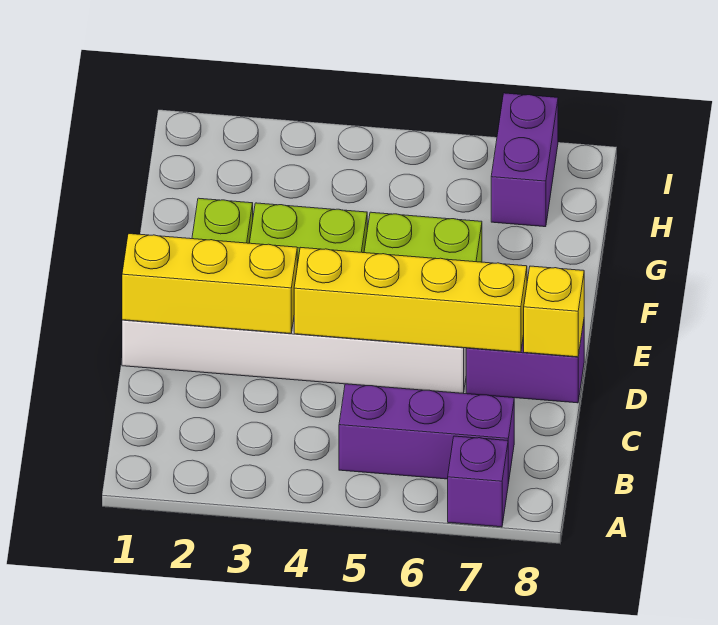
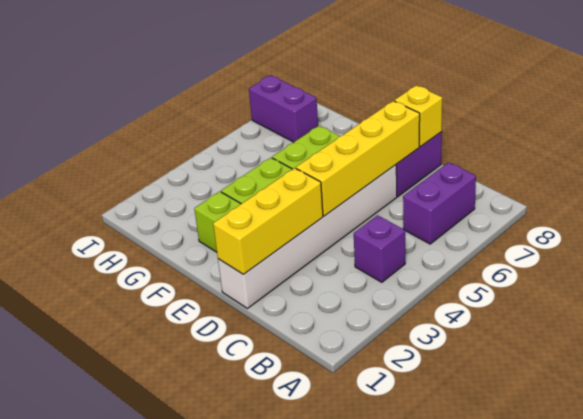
purple brick A7 level 1 -> purple brick B4 level 1
purple brick B5:B7 level 1 -> purple brick B6:B7 level 1

